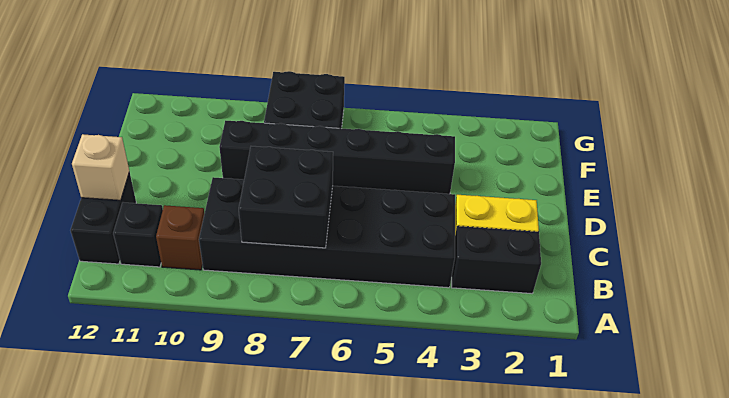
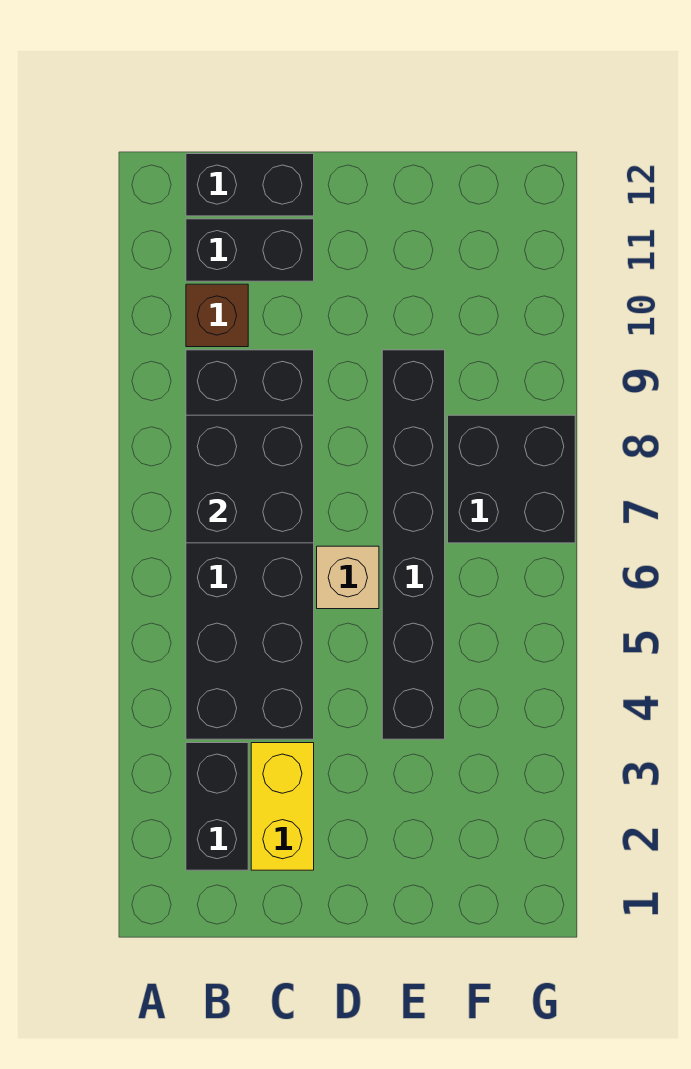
black brick B11 level 1 -> black brick B11:C11 level 1
tan brick C12 level 2 -> tan brick D6 level 1

